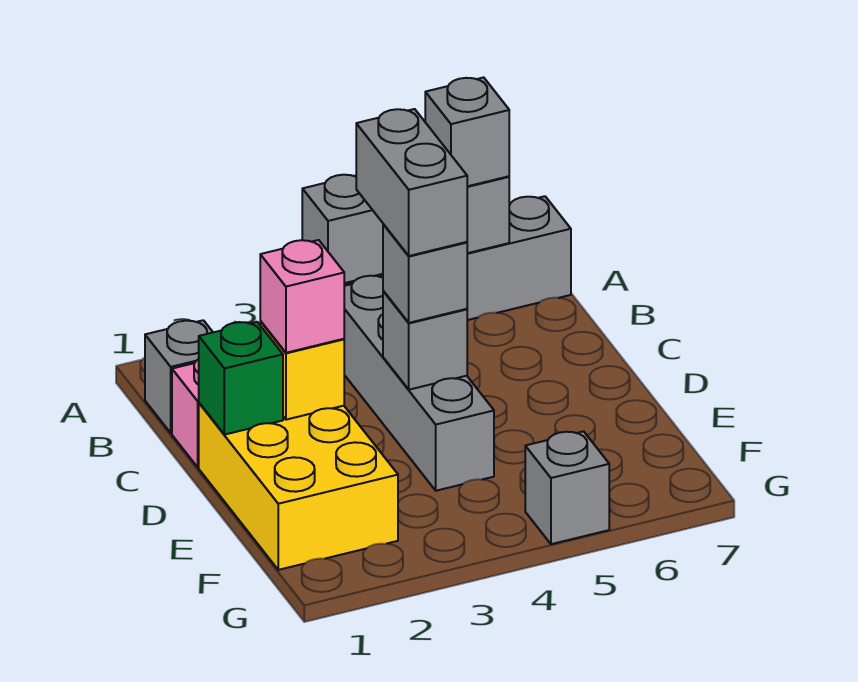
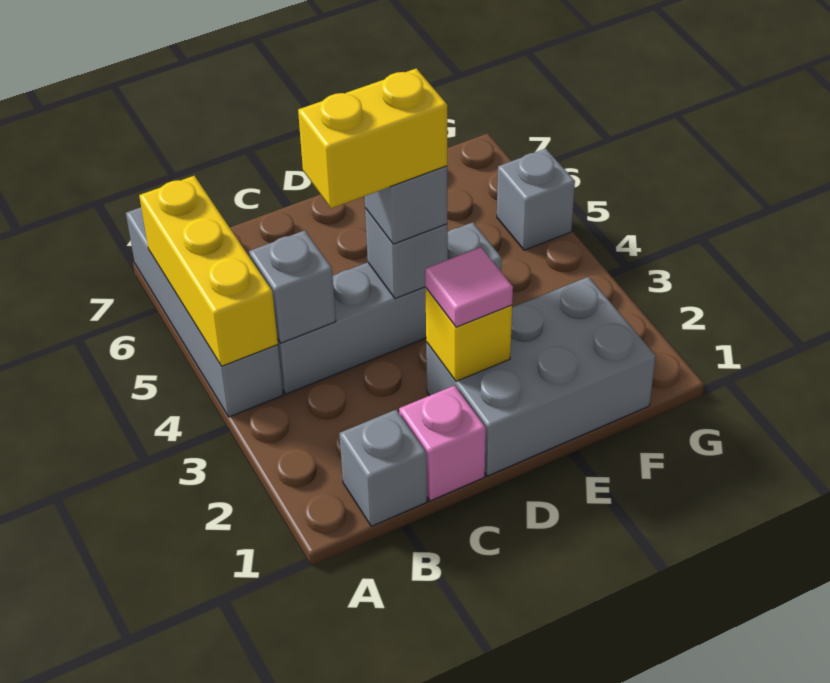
grey brick A4:A6 level 2 -> yellow brick A4:A6 level 2
grey brick A6 level 3 -> grey brick B4 level 2
grey brick C4:D4 level 4 -> yellow brick C4:D4 level 4
yellow brick D1:F2 level 1 -> grey brick D1:F2 level 1
green brick D1 level 2 -> none
pink brick D2 level 3 -> pink tile D2 level 3

